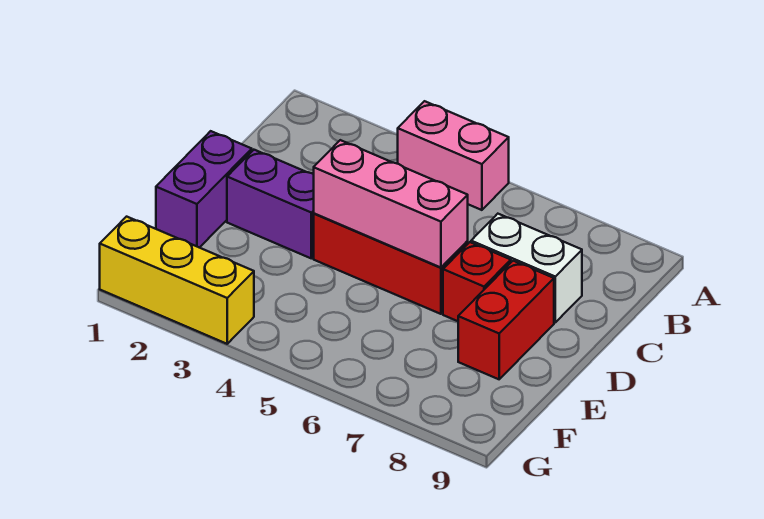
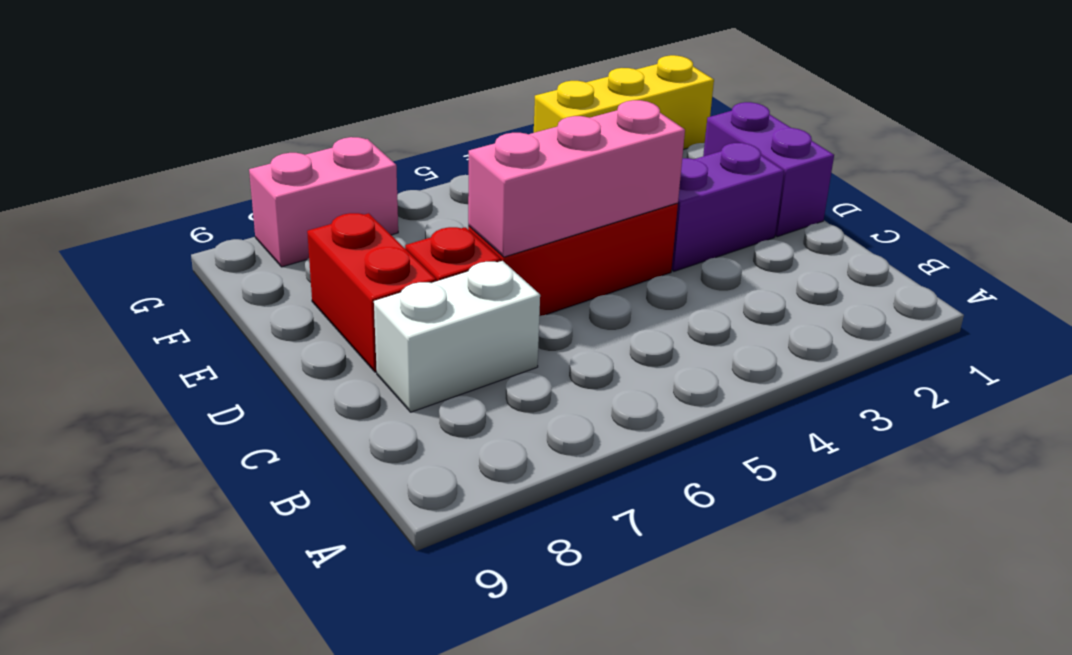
pink brick A4:A5 level 1 -> pink brick G7:G8 level 1

